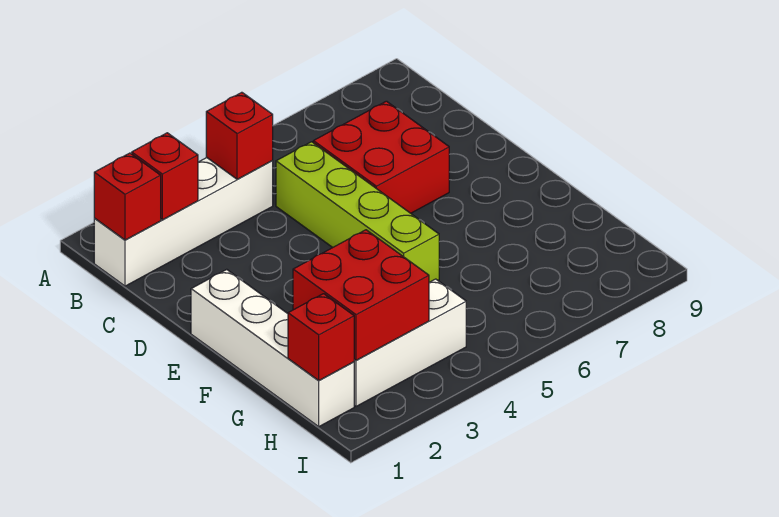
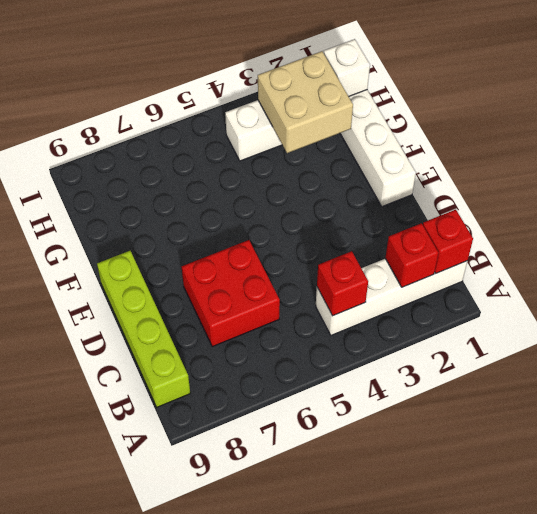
lime brick C5:F5 level 1 -> lime brick B9:E9 level 1
red brick G2:H3 level 2 -> tan brick G2:H3 level 2
red brick H1 level 2 -> white brick H1 level 2

